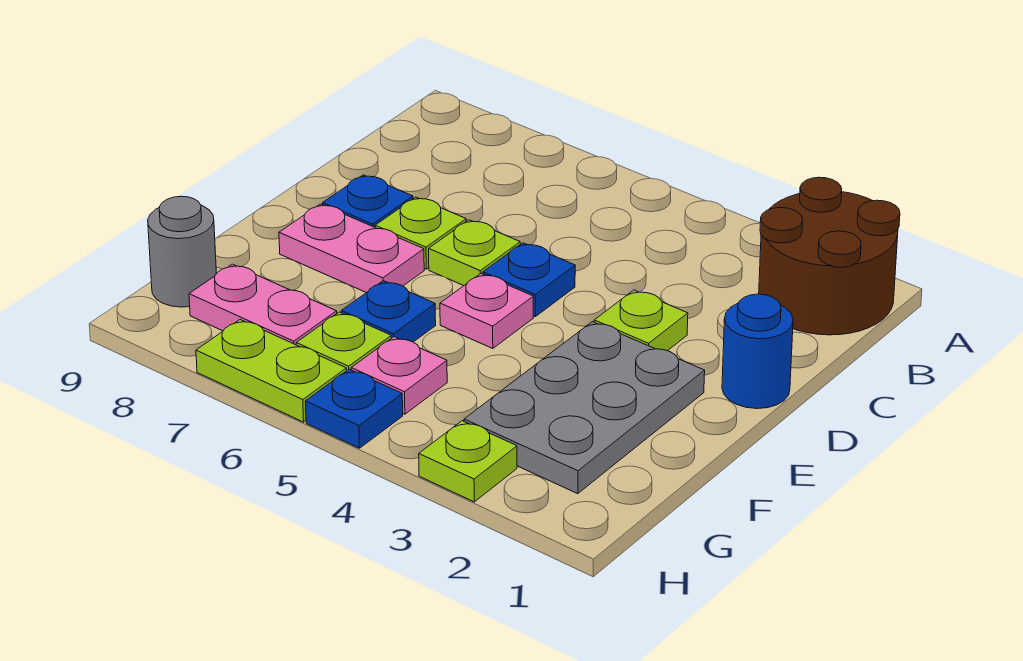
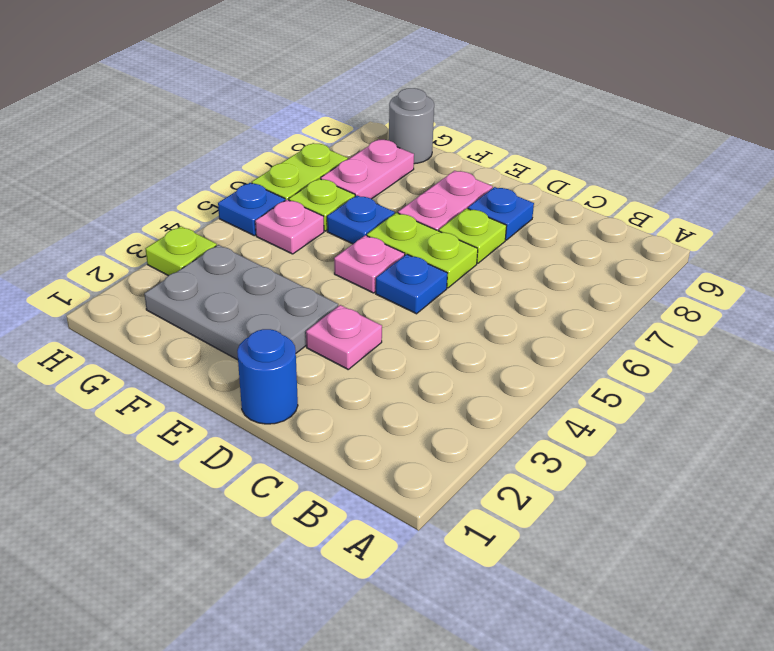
brown round brick A1:B2 level 1 -> none
lime plate D3 level 1 -> pink plate D3 level 1
lime plate D6 level 1 -> lime plate D6:E6 level 1

